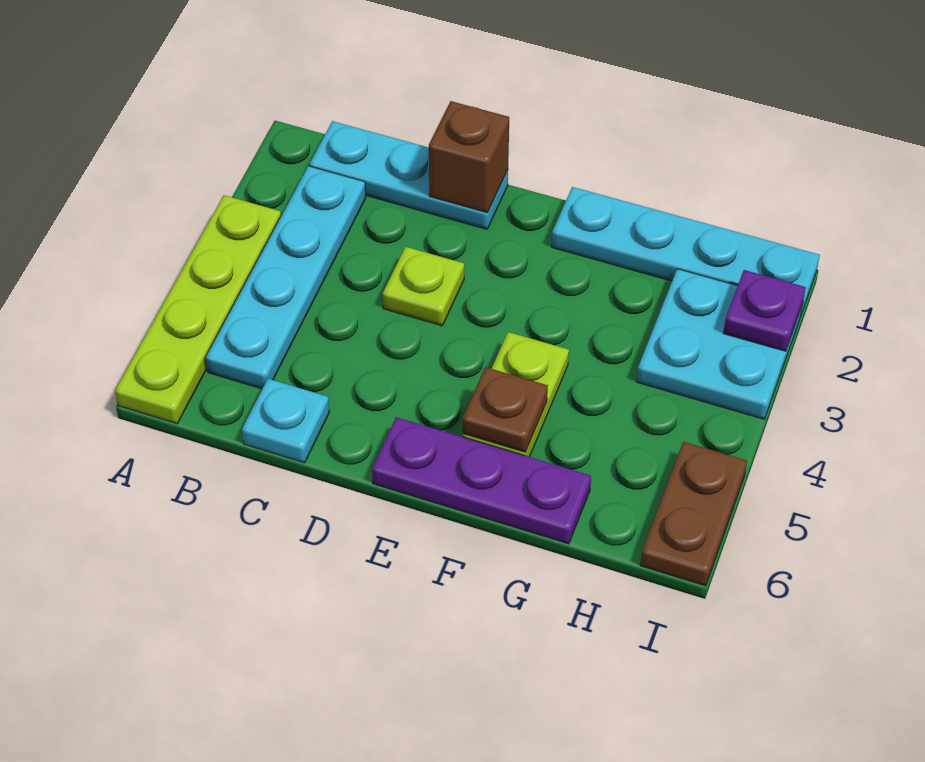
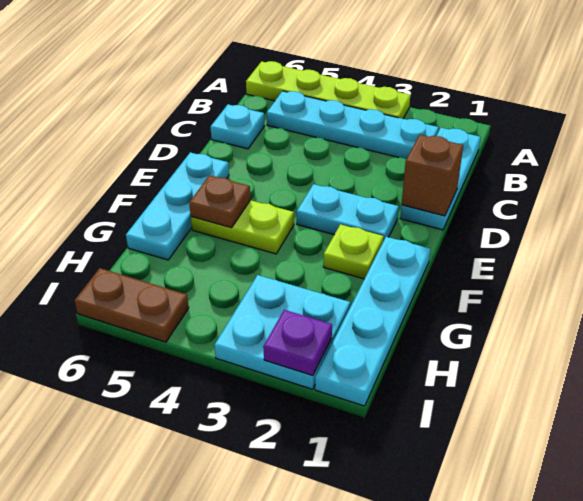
lime plate D3 level 1 -> lime plate F2 level 1
none -> cyan plate E2:E3 level 1
purple plate E6:G6 level 1 -> cyan plate E6:G6 level 1

